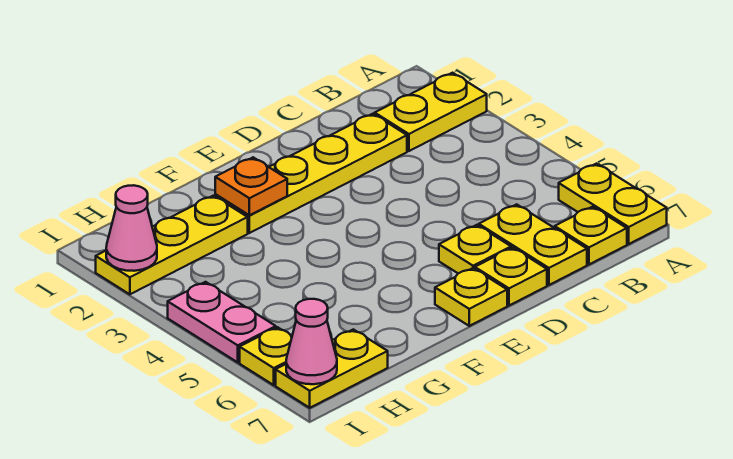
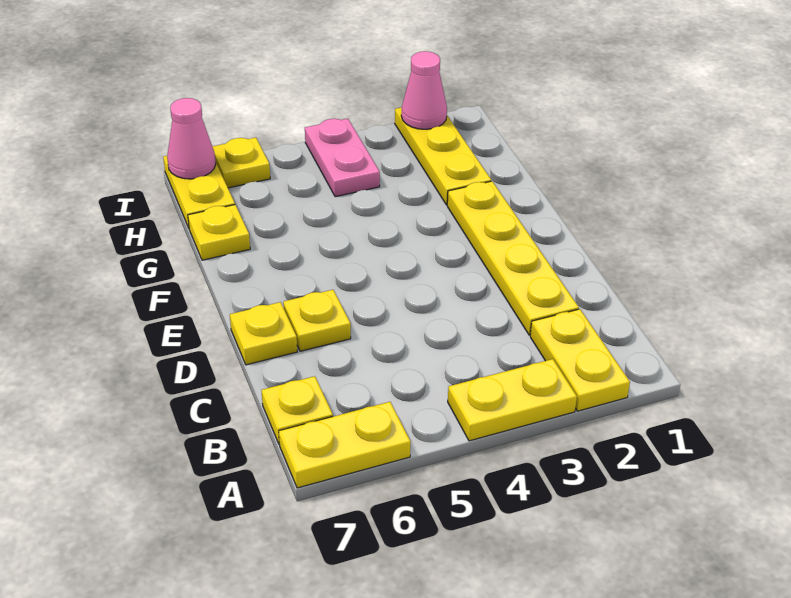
yellow plate C6:C7 level 1 -> yellow plate A3:A4 level 1
yellow plate E7 level 1 -> yellow plate G7 level 1
orange plate F2 level 2 -> none
pink plate I4:I5 level 1 -> pink plate H4:I4 level 1

